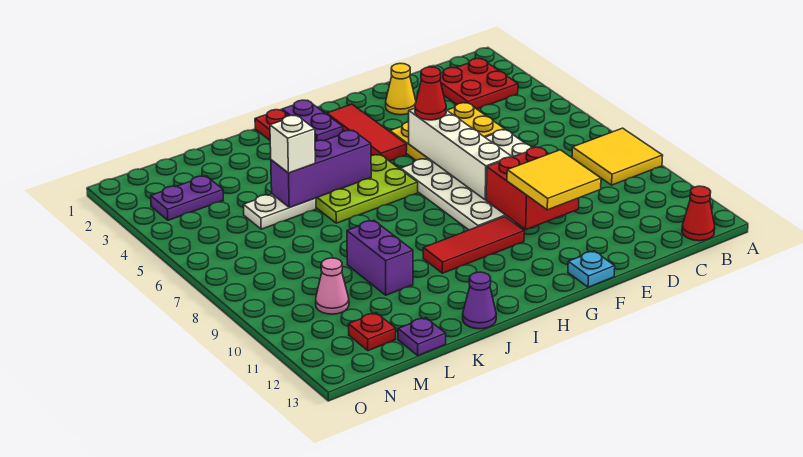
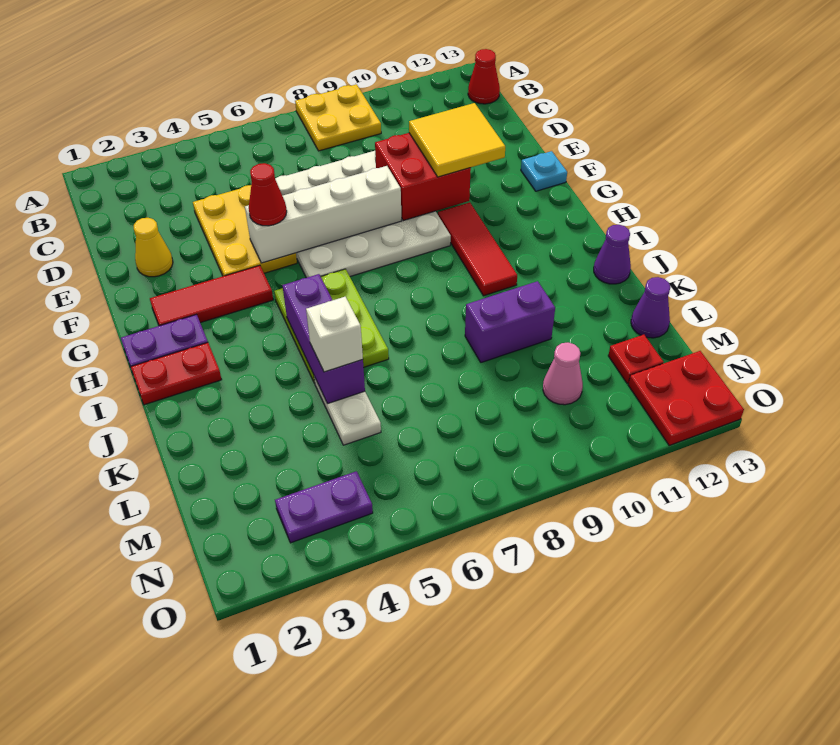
yellow tile A8:B9 level 1 -> yellow plate A8:B9 level 1
red plate B2:C3 level 1 -> red plate N12:O13 level 1
purple plate L13 level 1 -> purple cone L13 level 1
purple plate M3:N3 level 1 -> purple plate N3:N4 level 1

